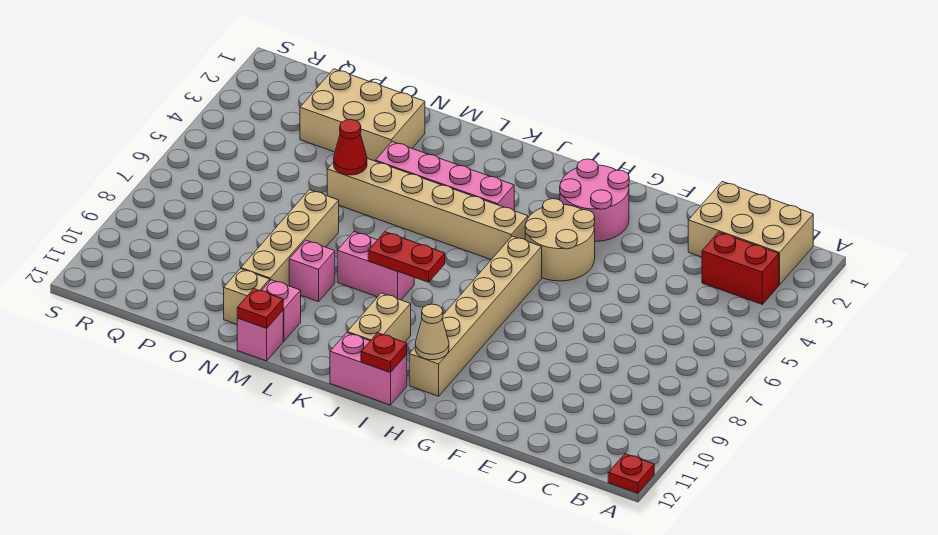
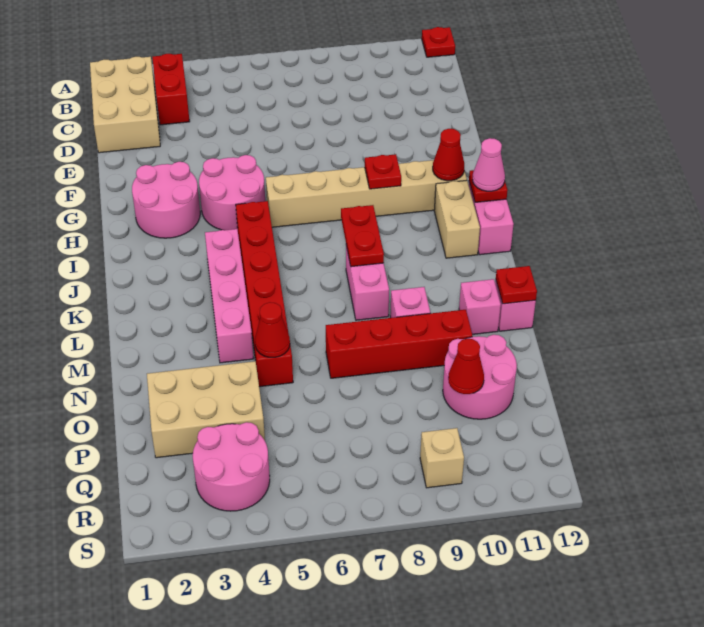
tan round brick G4:H5 level 1 -> pink round brick G4:H5 level 1
none -> red plate H9 level 2
tan cone H11 level 2 -> red cone H11 level 2
tan brick I5:N5 level 1 -> red brick I5:N5 level 1
none -> pink cone I12 level 3
tan brick J10:J11 level 1 -> tan brick I11:J11 level 1
tan brick N2:P3 level 1 -> tan brick O2:P4 level 1
tan brick N7:N10 level 1 -> red brick N7:N10 level 1
tan brick N11 level 1 -> tan brick R9 level 1
none -> pink round brick O10:P11 level 1
none -> red cone P10 level 2
none -> pink round brick Q3:R4 level 1

